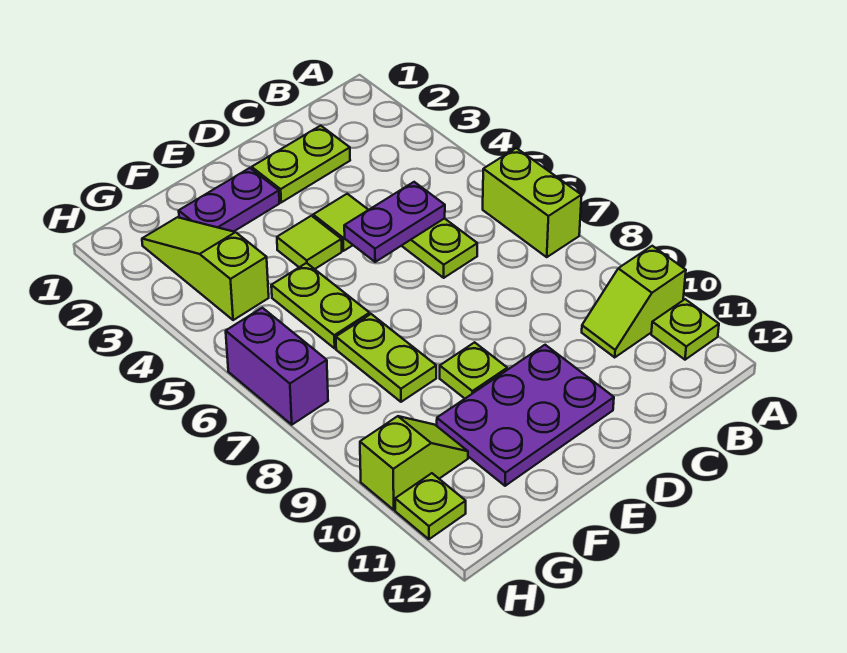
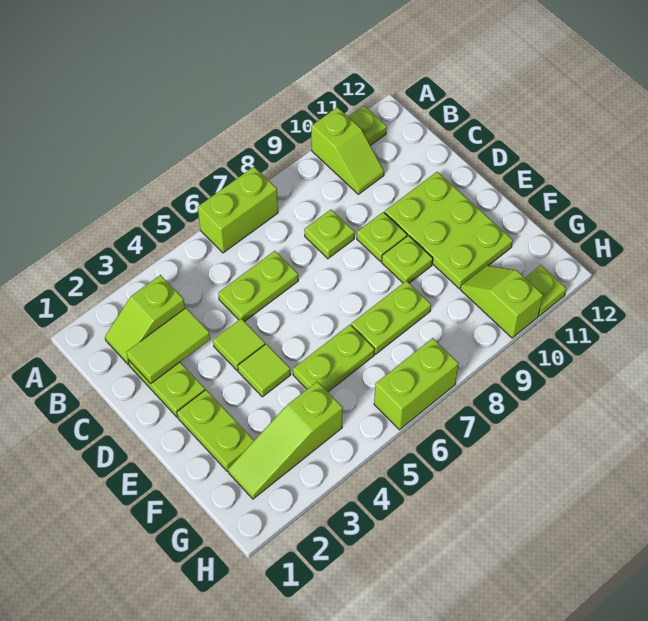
none -> lime slope B2:B3 level 1 top 3
none -> lime tile C2:C3 level 2
purple plate C5:D5 level 2 -> none
none -> lime plate C8 level 1
none -> lime plate D9 level 1
purple plate D10:F11 level 1 -> lime plate D10:F11 level 1
purple plate E2:F2 level 1 -> lime plate E2:F2 level 1
purple brick H6:H7 level 1 -> lime brick H6:H7 level 1

